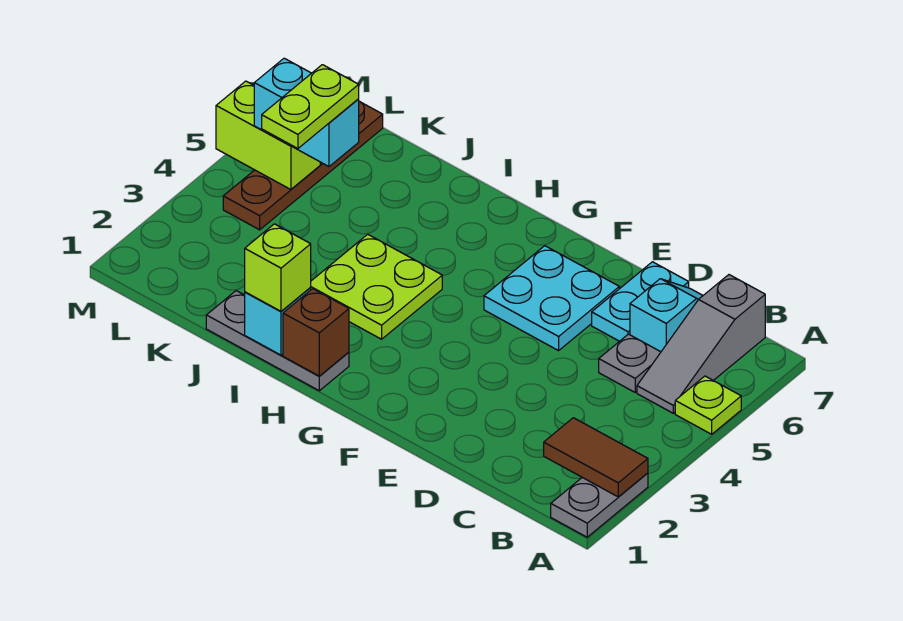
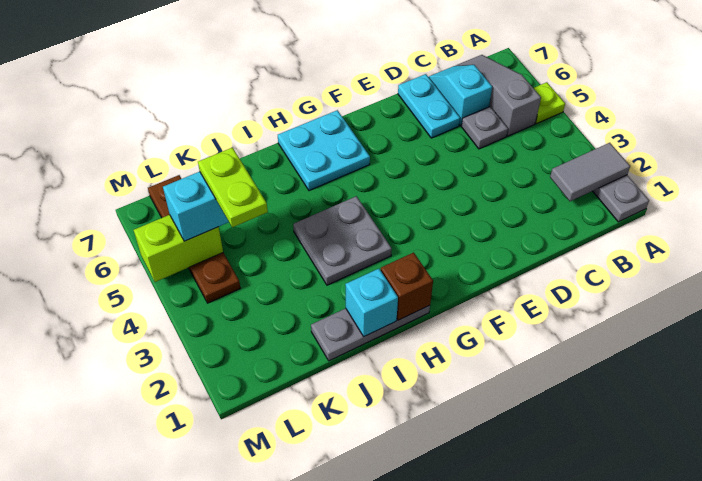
brown tile A2:B2 level 2 -> grey tile A2:B2 level 2
grey slope B5:B7 level 1 top 7 -> grey slope B5:B7 level 1 top 5
cyan plate E5:F6 level 1 -> cyan plate G6:H7 level 1
lime plate H3:I4 level 1 -> grey plate H3:I4 level 1
lime brick I1 level 3 -> none

